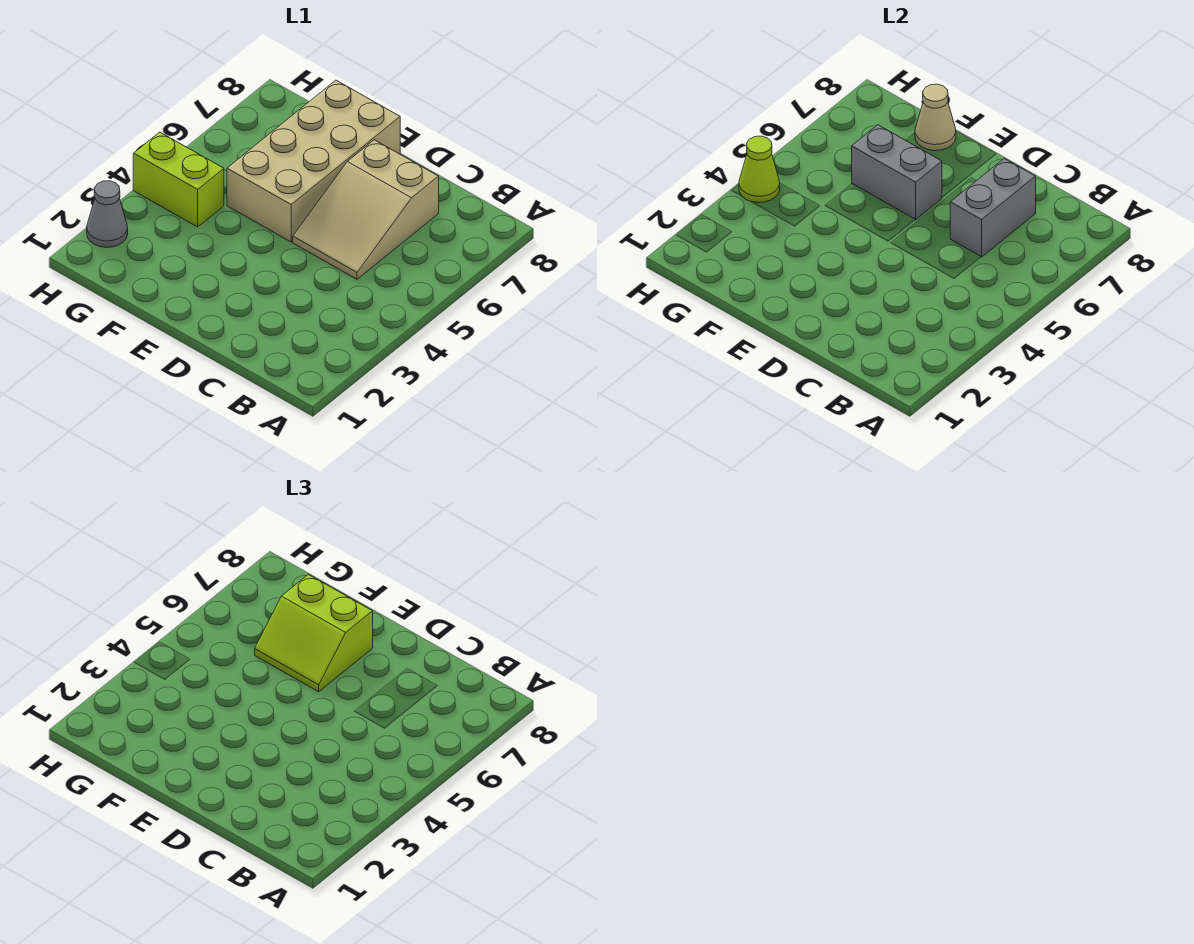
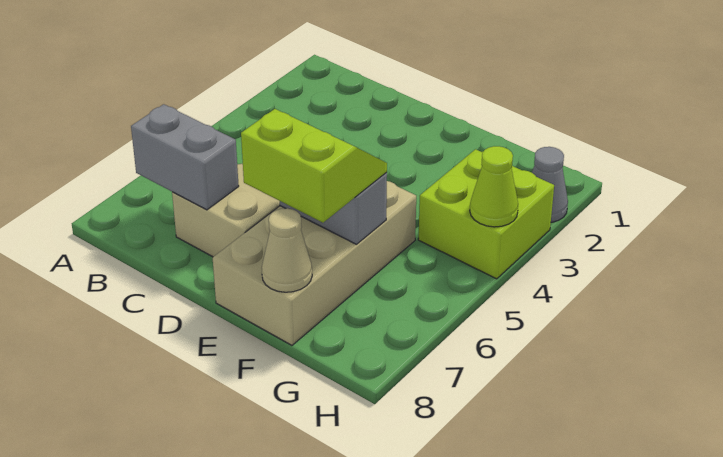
grey brick C6:C7 level 2 -> grey brick B7:C7 level 2
lime brick G4:H4 level 1 -> lime brick G3:H4 level 1

